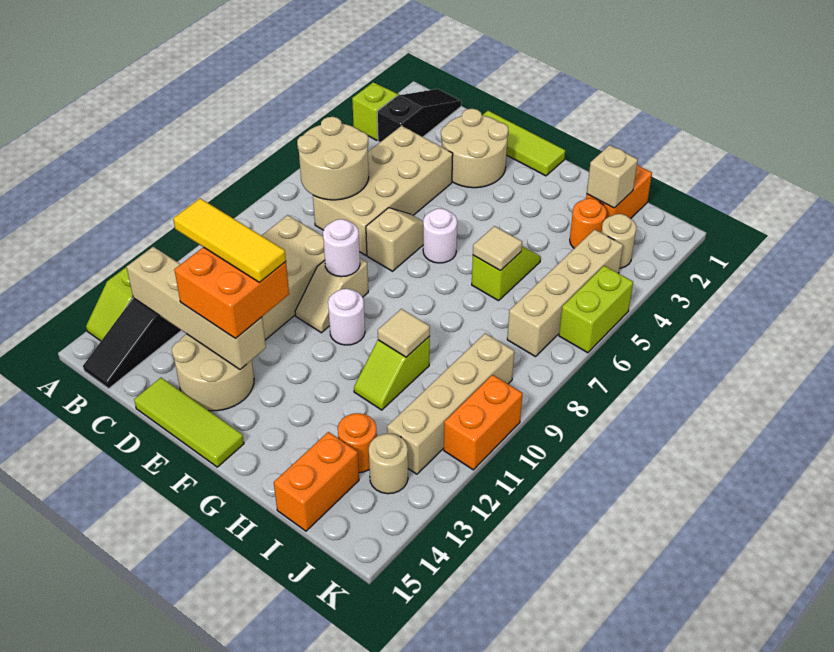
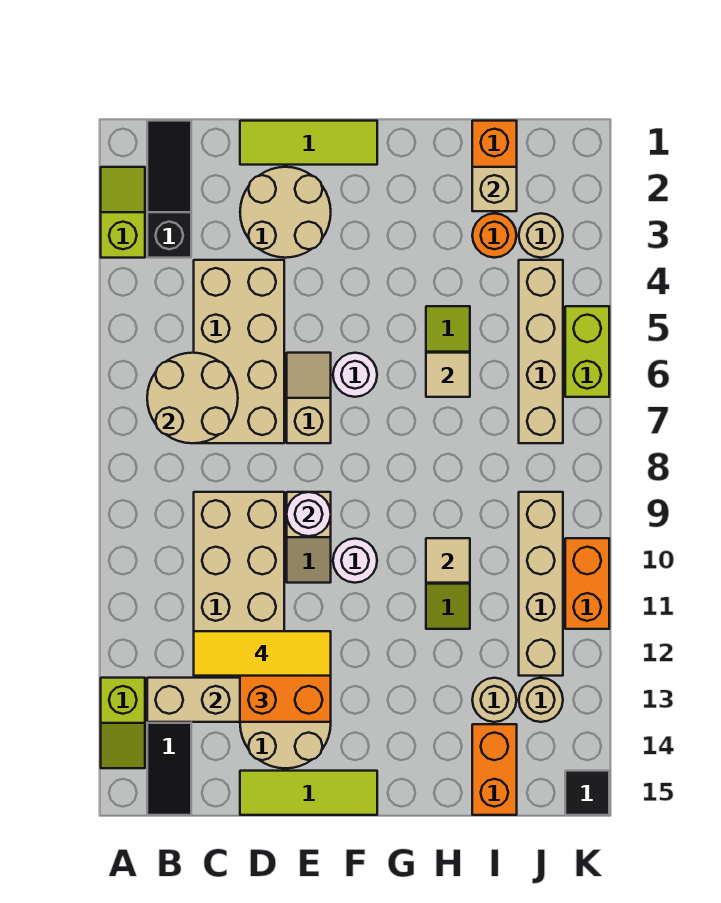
orange round brick I13 level 1 -> tan round brick I13 level 1
none -> black tile K15 level 1

